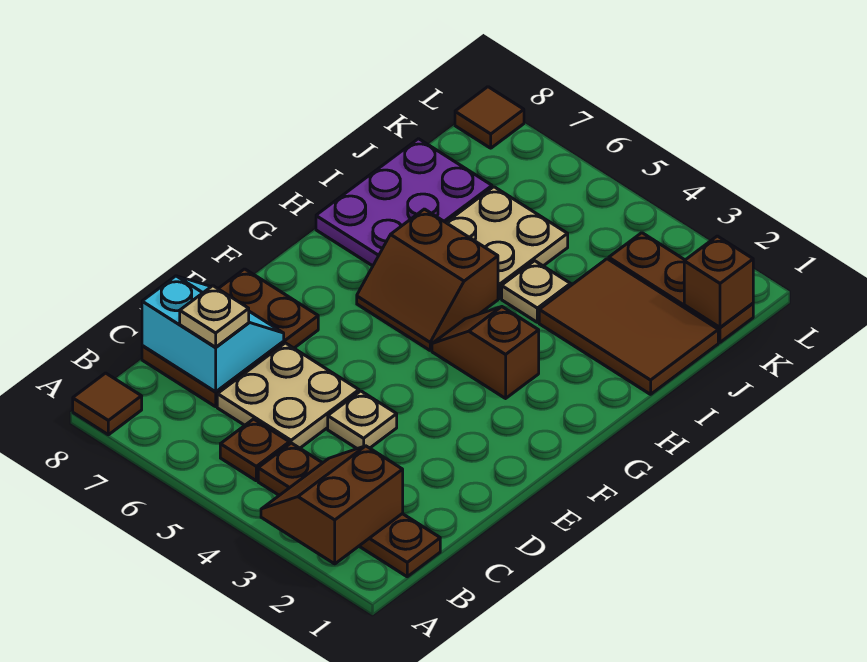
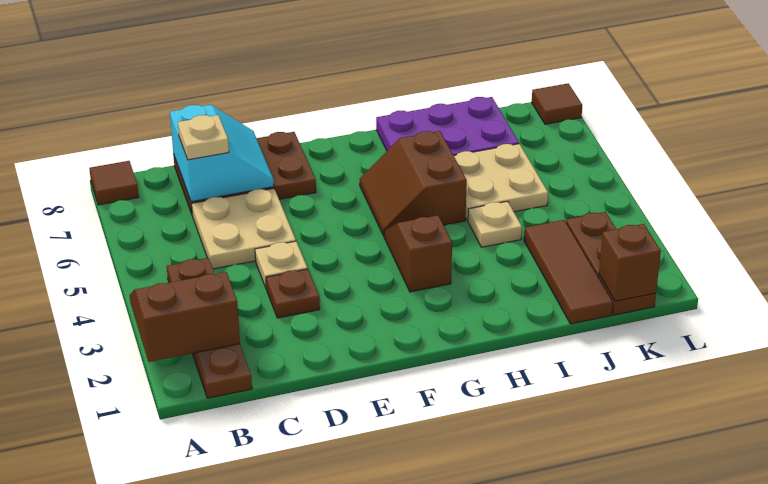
brown plate B5 level 1 -> brown plate D3 level 1
brown tile I1:J3 level 1 -> brown tile J1:J3 level 1

